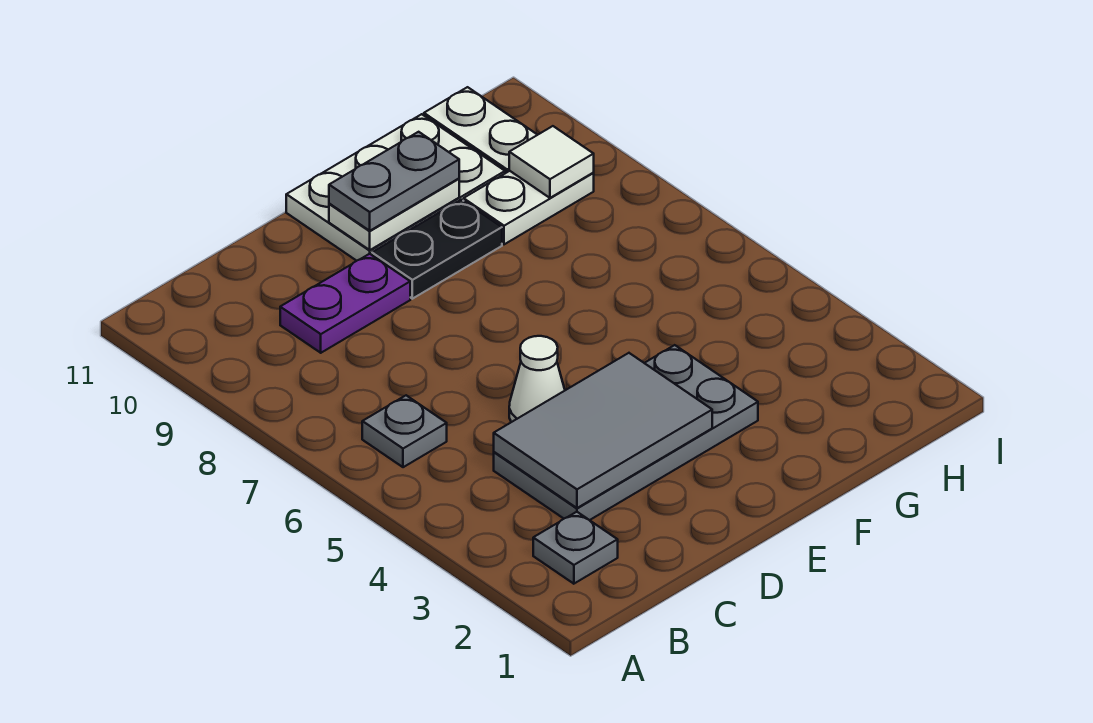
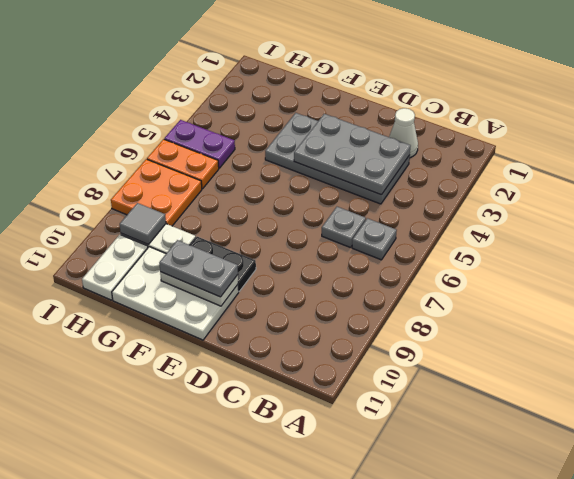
grey plate B2 level 1 -> grey plate C6 level 1
grey tile C3:E4 level 2 -> grey plate C3:E4 level 2
purple plate C9:D9 level 1 -> purple plate H5:I5 level 1
white cone D5 level 1 -> white cone C2 level 1
none -> orange plate H6:I6 level 1
none -> orange plate H7:I8 level 1
white tile H9 level 2 -> grey tile H9 level 2

